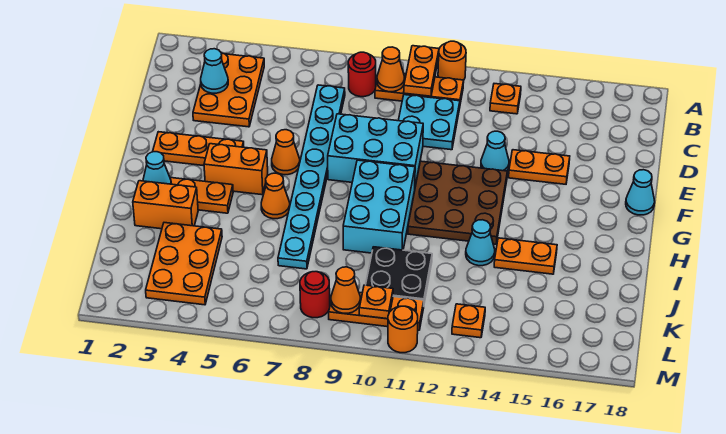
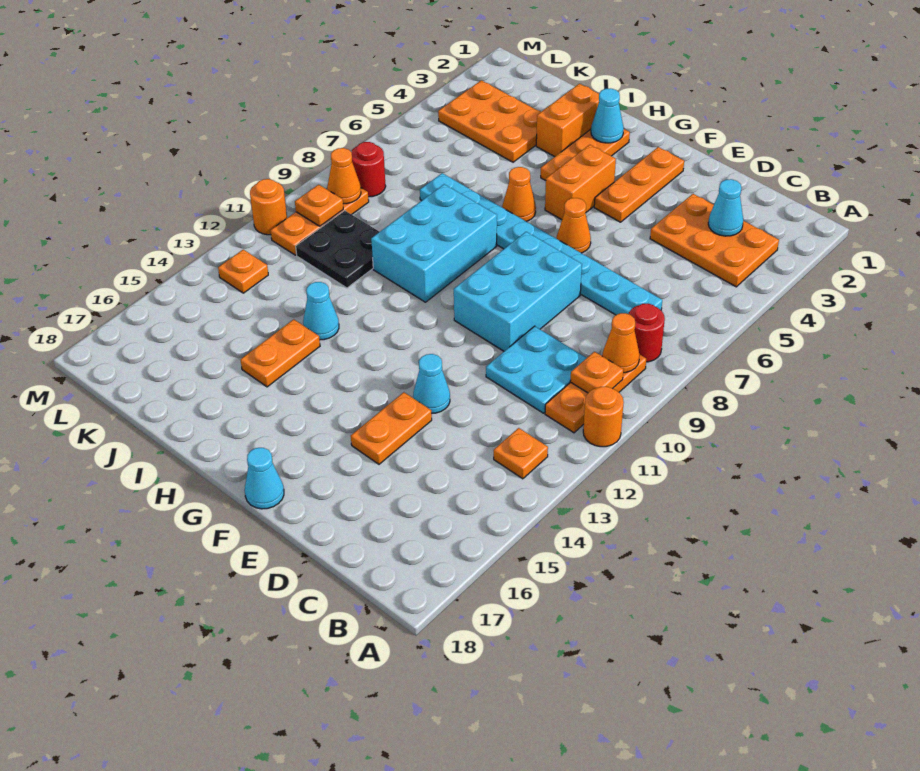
orange plate A10:B10 level 2 -> orange plate B10 level 2
brown plate F11:H13 level 1 -> none
cyan brick G9:I10 level 1 -> cyan brick H8:I10 level 1

